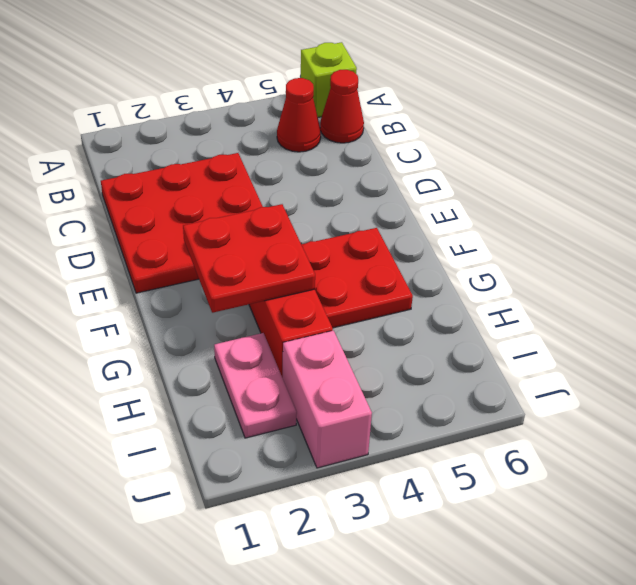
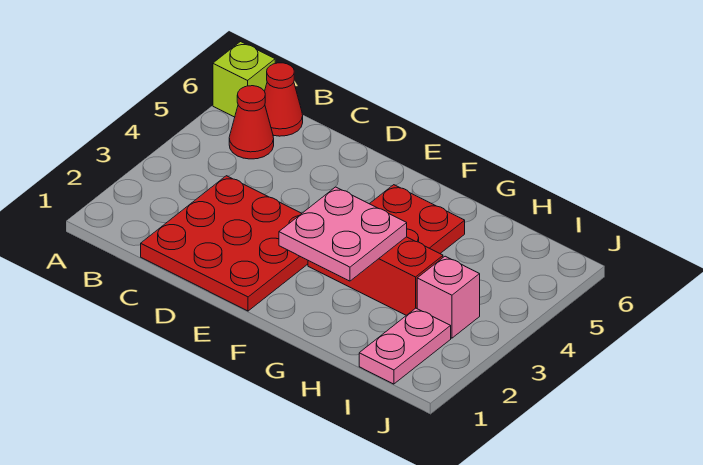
red plate F2:G3 level 2 -> pink plate F2:G3 level 2
pink plate H2:I2 level 1 -> pink plate I1:I2 level 1
pink brick I3:J3 level 1 -> pink brick I3 level 1

